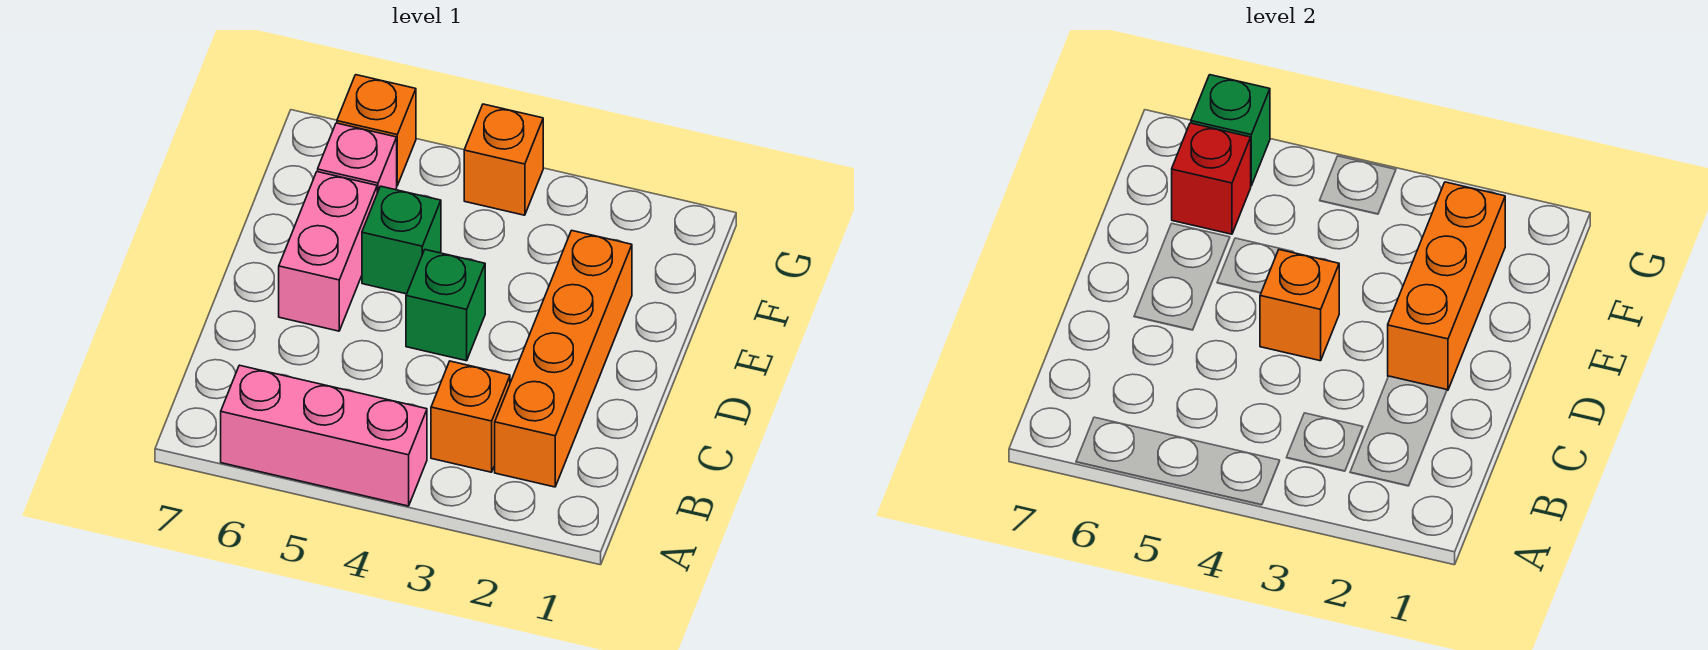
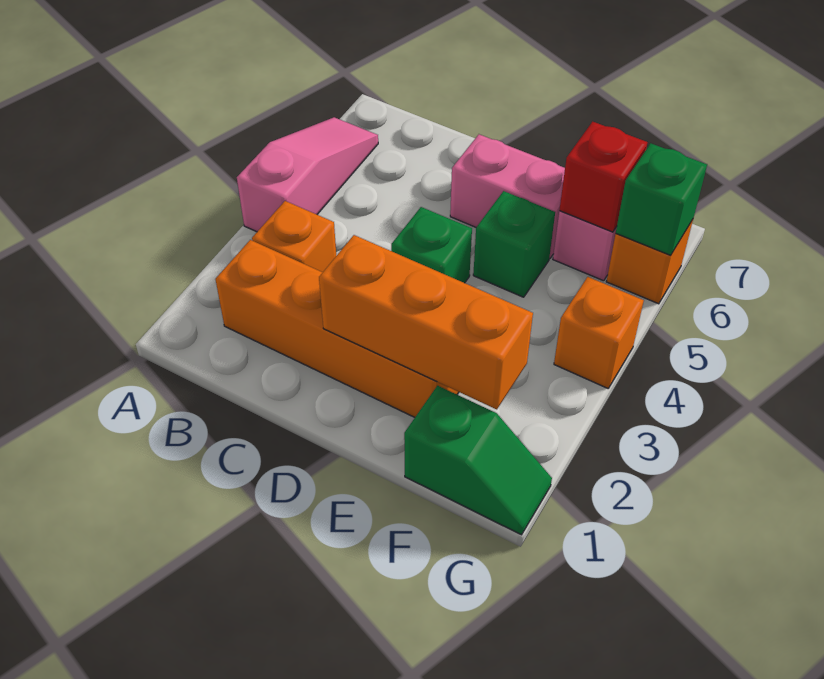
pink brick A4:A6 level 1 -> pink slope A4:A6 level 1 top 4
orange brick D4 level 2 -> none
none -> green slope F1:G1 level 1 top F

